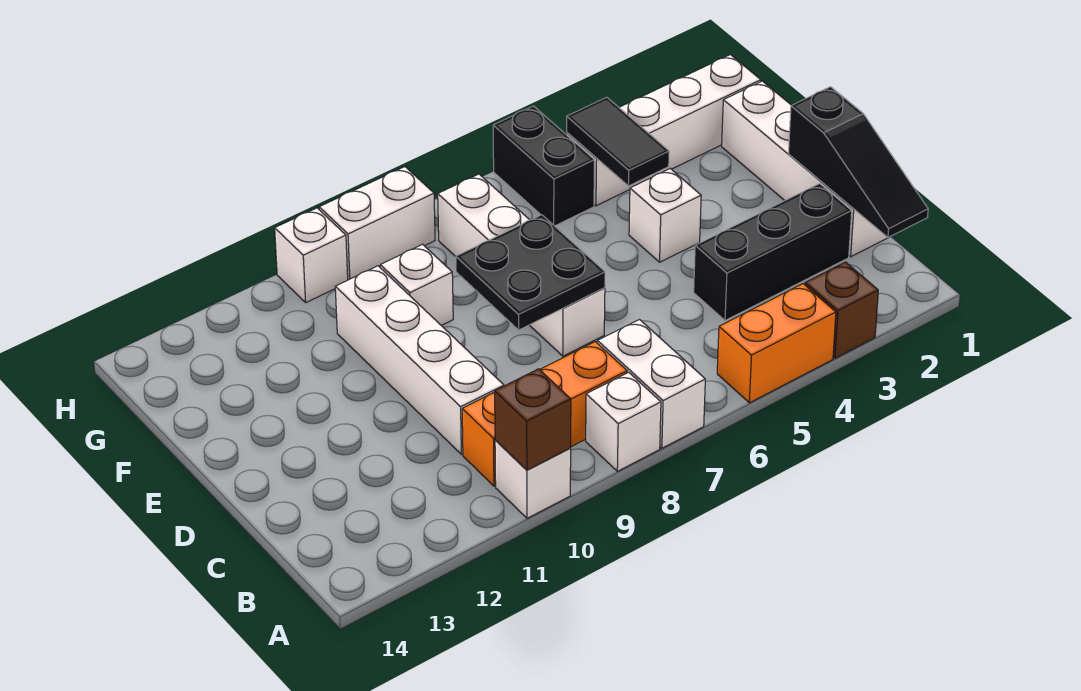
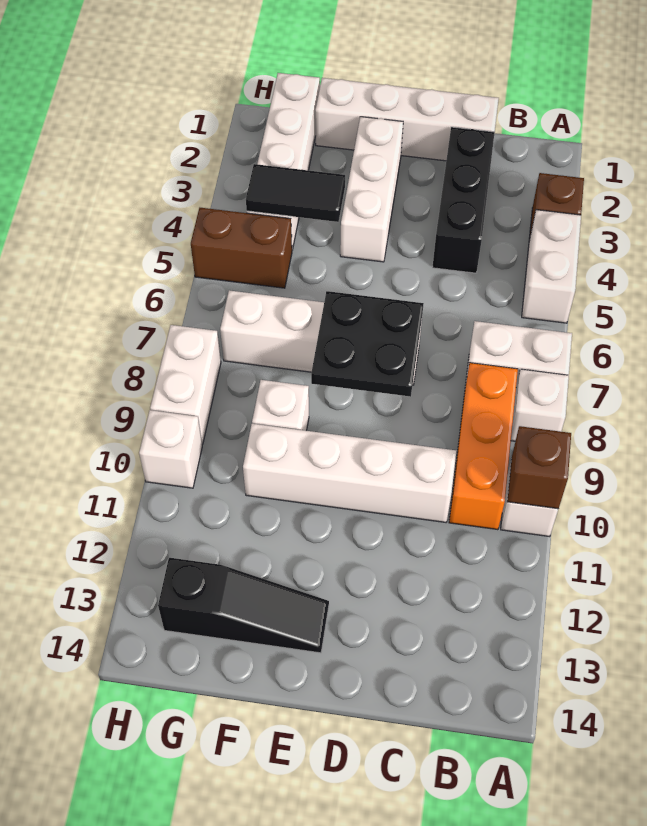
orange brick A4:A5 level 1 -> white brick A4:A5 level 1
black slope B1:D1 level 2 top D -> black slope E13:G13 level 1 top G
white brick E4 level 1 -> white brick E2:E4 level 1
black brick G5:H5 level 1 -> brown brick G5:H5 level 1

